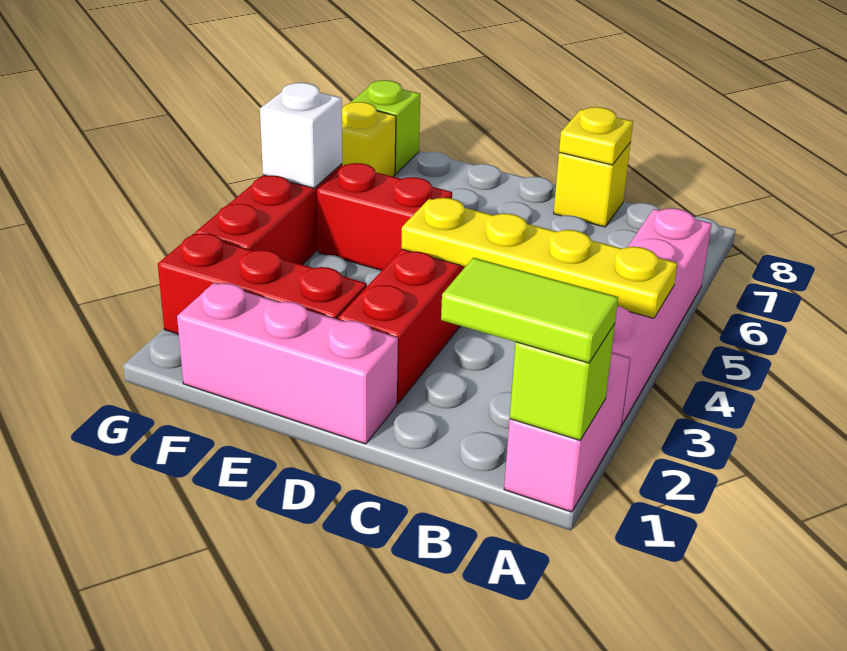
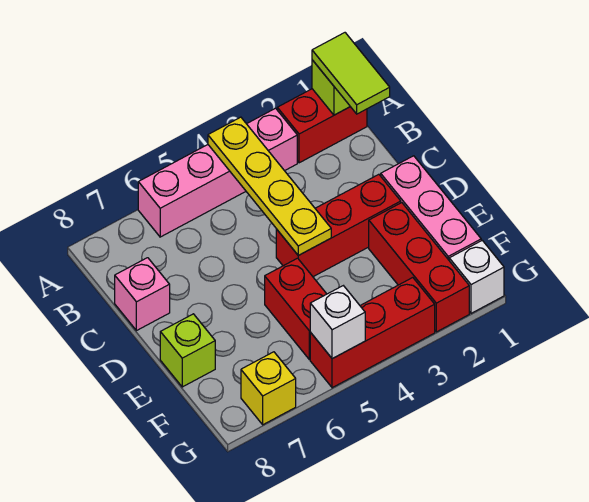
pink brick A1:A2 level 1 -> red brick A1:A2 level 1
yellow brick C8 level 1 -> pink brick C8 level 1
yellow plate C8 level 2 -> none
none -> white brick G1 level 1
lime brick G8 level 1 -> lime brick E8 level 1

